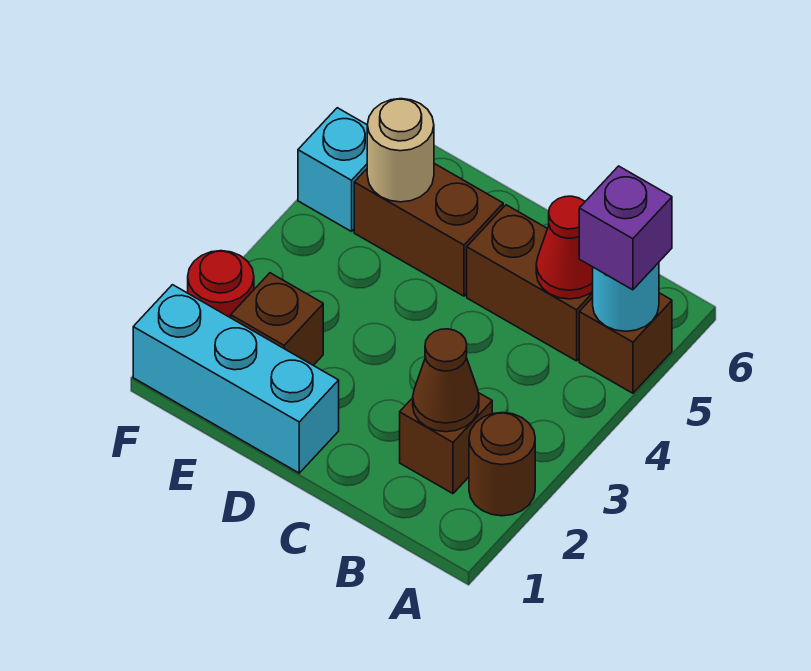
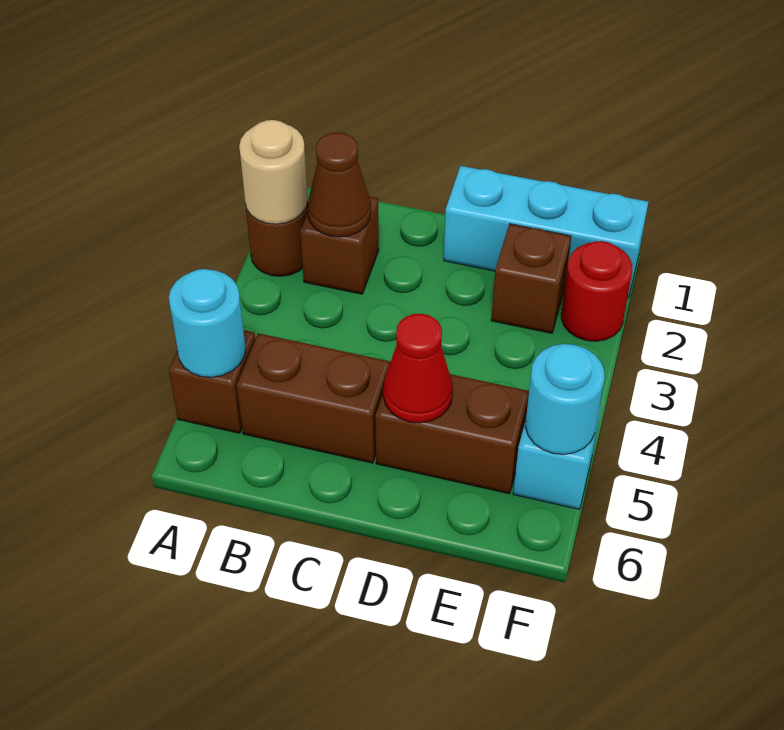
purple brick A5 level 3 -> none
red cone B5 level 2 -> red cone D5 level 2
tan round brick E5 level 2 -> tan round brick A2 level 2
none -> cyan round brick F5 level 2

